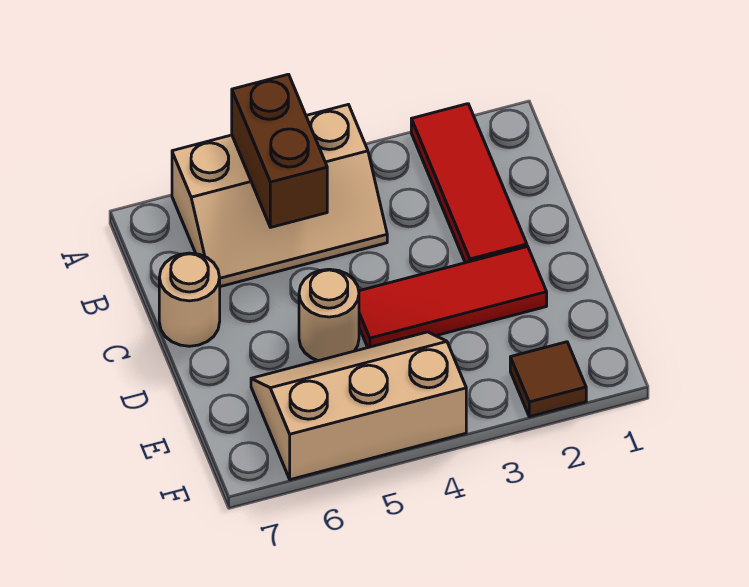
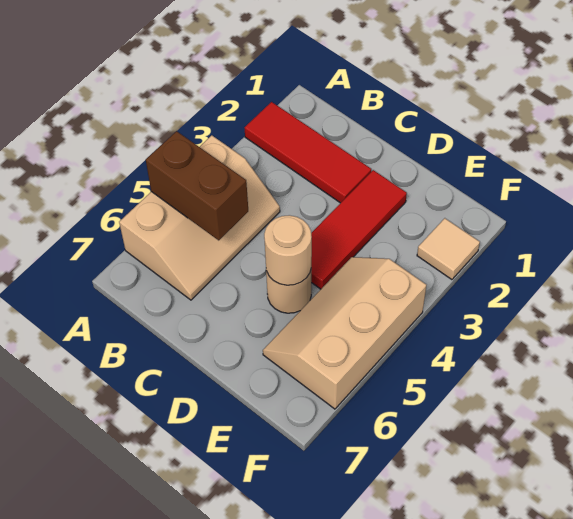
tan round brick C7 level 1 -> tan round brick D5 level 2
brown tile F2 level 1 -> tan tile F2 level 1

